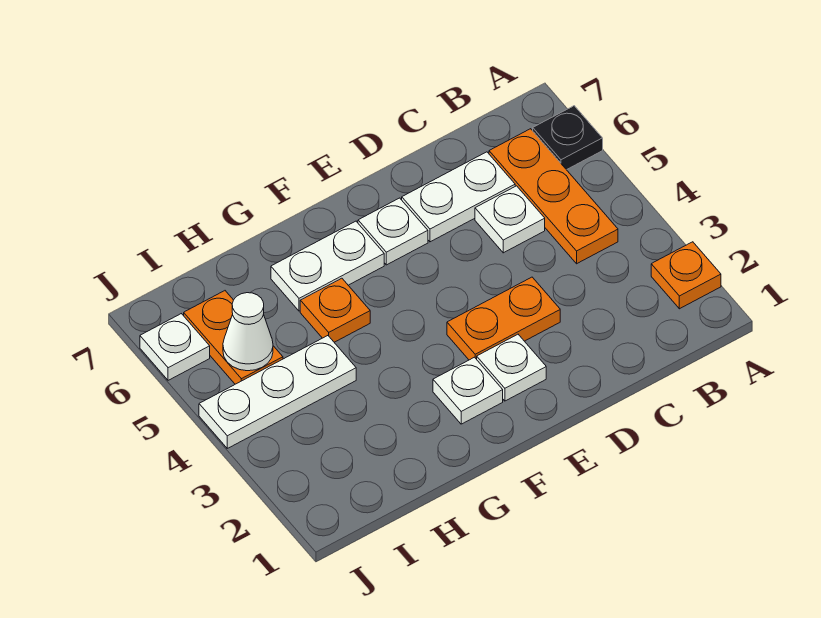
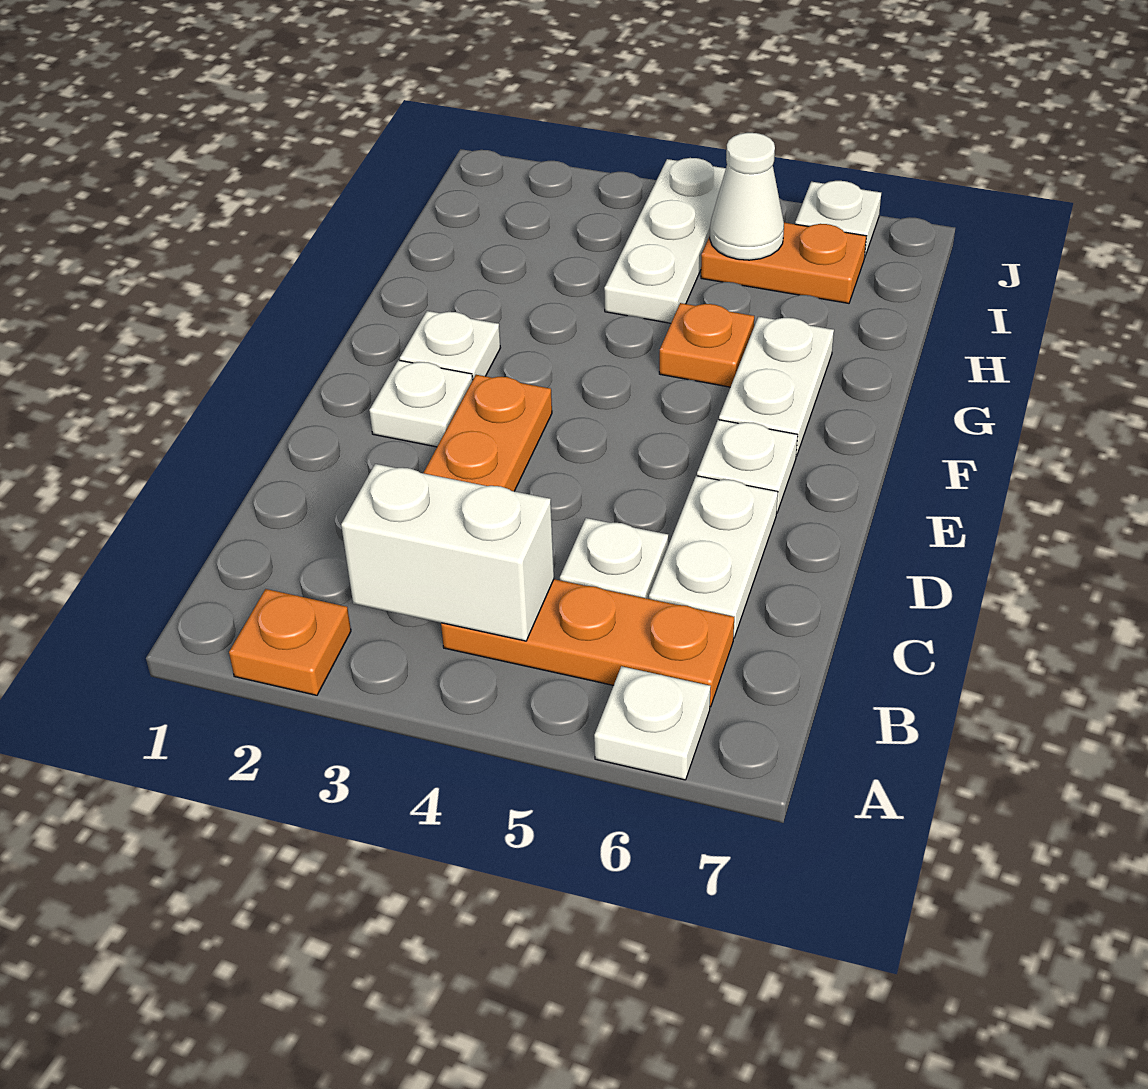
black plate A6 level 1 -> white plate A6 level 1
none -> white brick B3:B4 level 2

